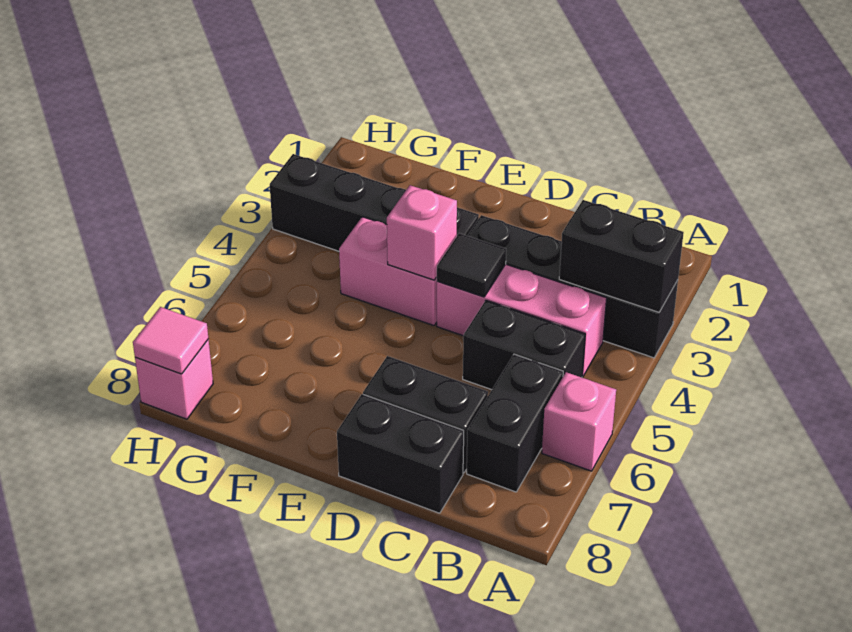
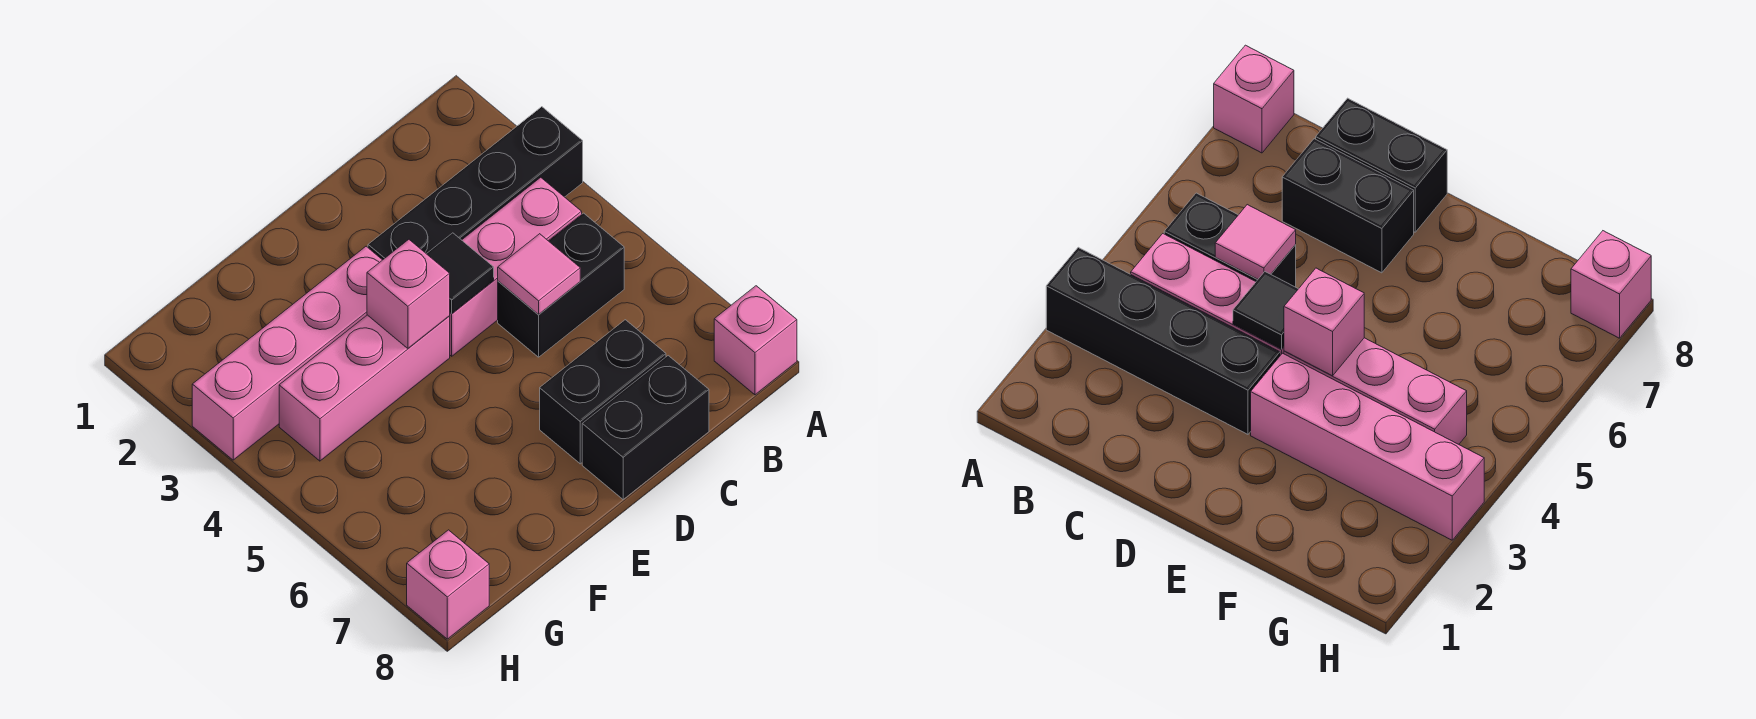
black brick A3:B3 level 2 -> none
pink brick A6 level 1 -> pink brick A8 level 1
black brick B6:B7 level 1 -> none
black brick E3:H3 level 1 -> pink brick E3:H3 level 1
pink brick E4:F4 level 1 -> pink brick E4:G4 level 1
pink tile H8 level 2 -> pink tile C5 level 2

